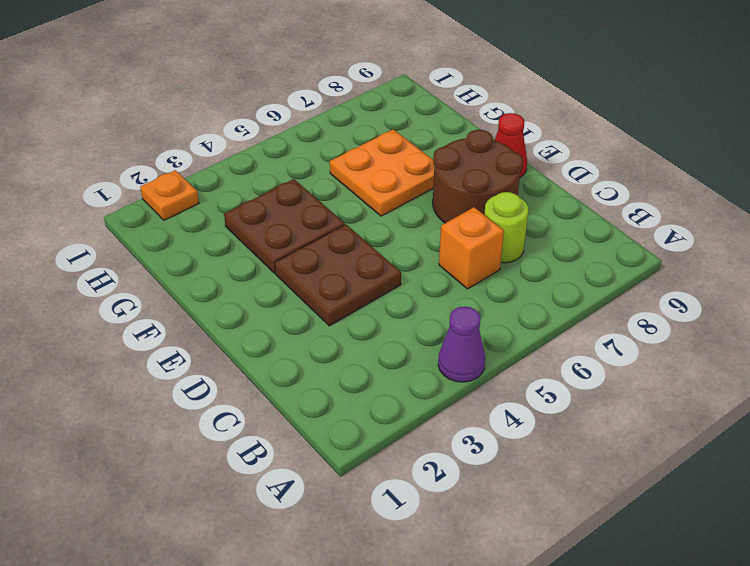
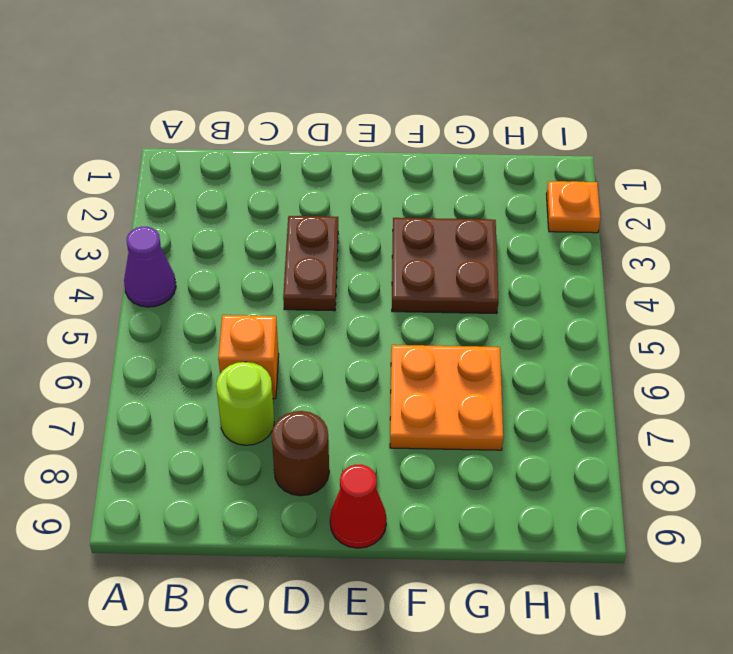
brown plate D3:E4 level 1 -> brown plate D3:D4 level 1
brown round brick D7:E8 level 1 -> brown round brick D8 level 1

